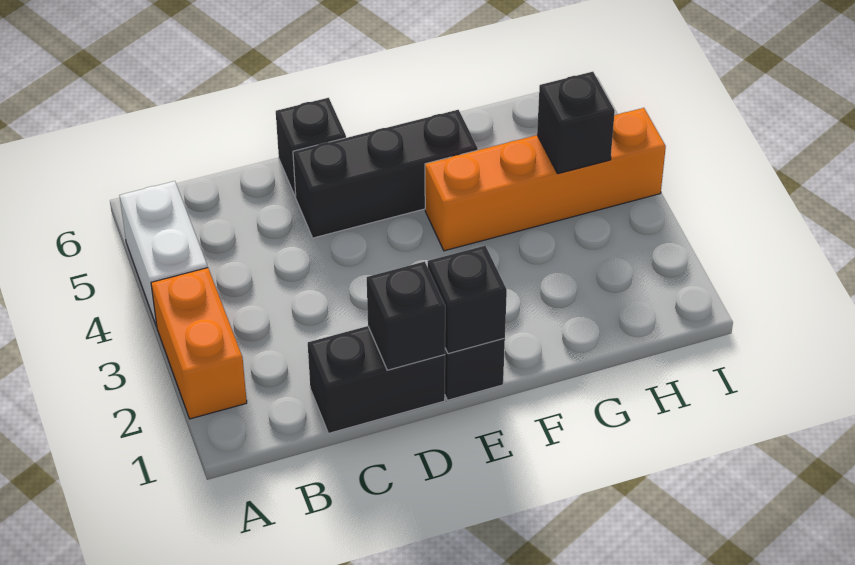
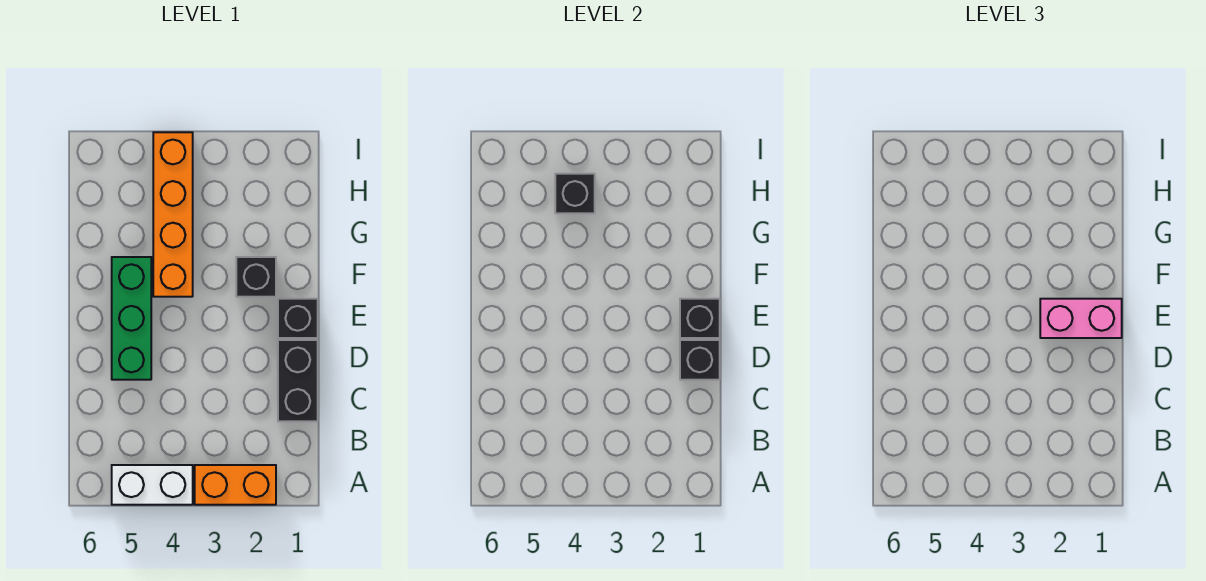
black brick D5:F5 level 1 -> green brick D5:F5 level 1
black brick D6 level 1 -> black brick F2 level 1
none -> pink brick E1:E2 level 3

